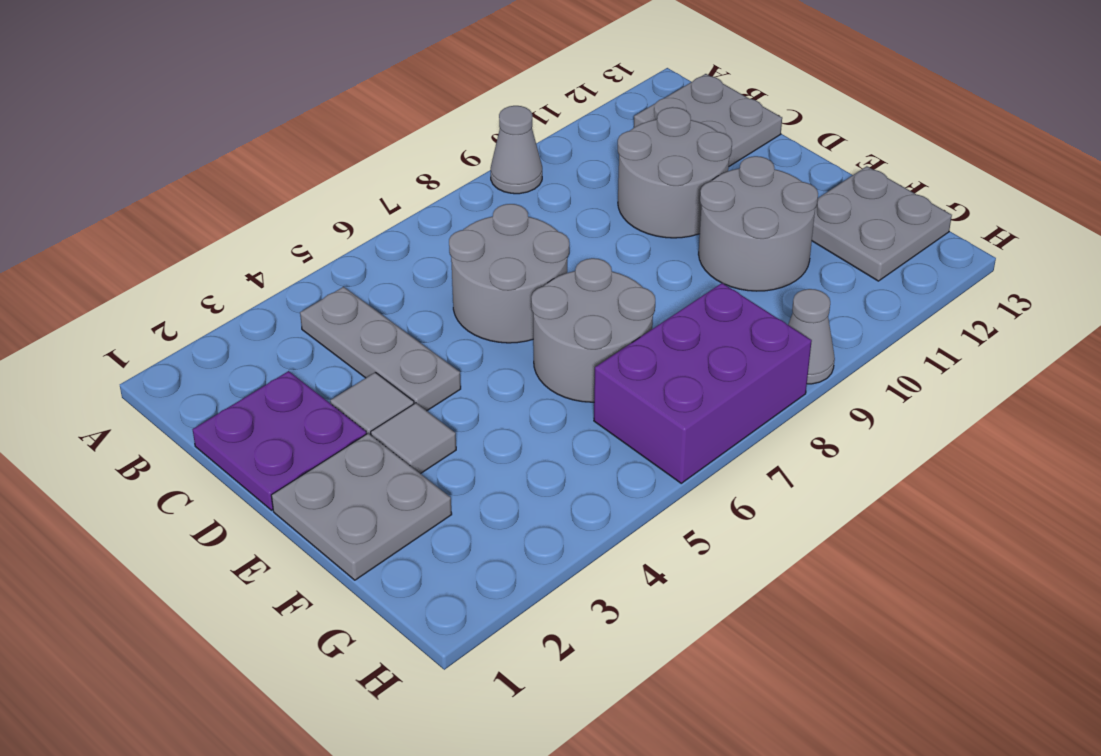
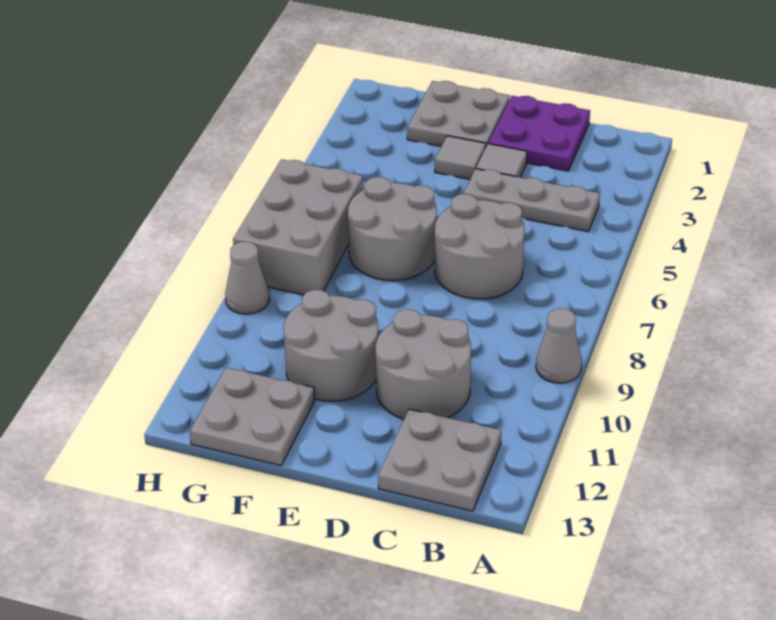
purple brick G6:H8 level 1 -> grey brick G6:H8 level 1

